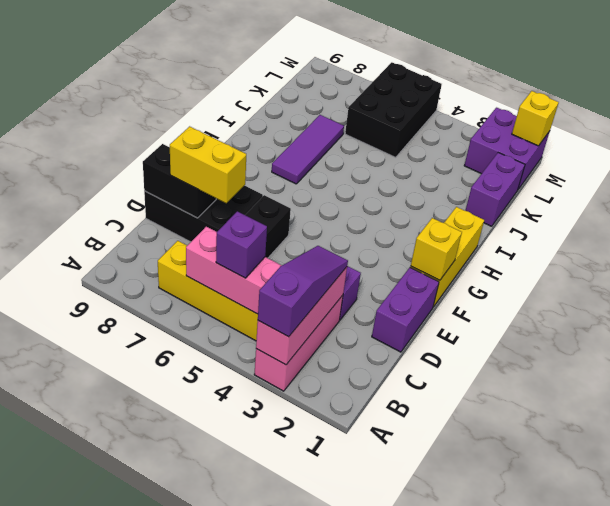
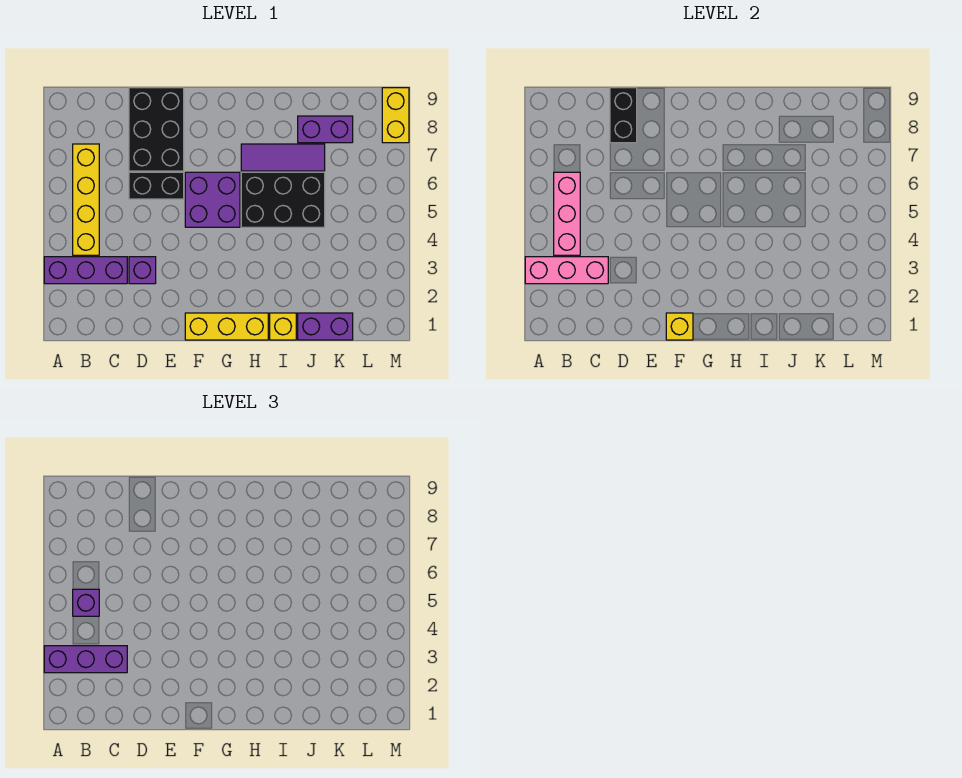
pink brick A3:C3 level 1 -> purple brick A3:C3 level 1
purple slope A3:C3 level 3 top A -> purple brick A3:C3 level 3
purple brick D1:E1 level 1 -> purple brick J8:K8 level 1
yellow brick D7:D8 level 3 -> yellow brick M8:M9 level 1
black brick K5:M6 level 1 -> black brick H5:J6 level 1
purple brick L1:M2 level 1 -> purple brick F5:G6 level 1
yellow brick M1 level 2 -> yellow brick I1 level 1

